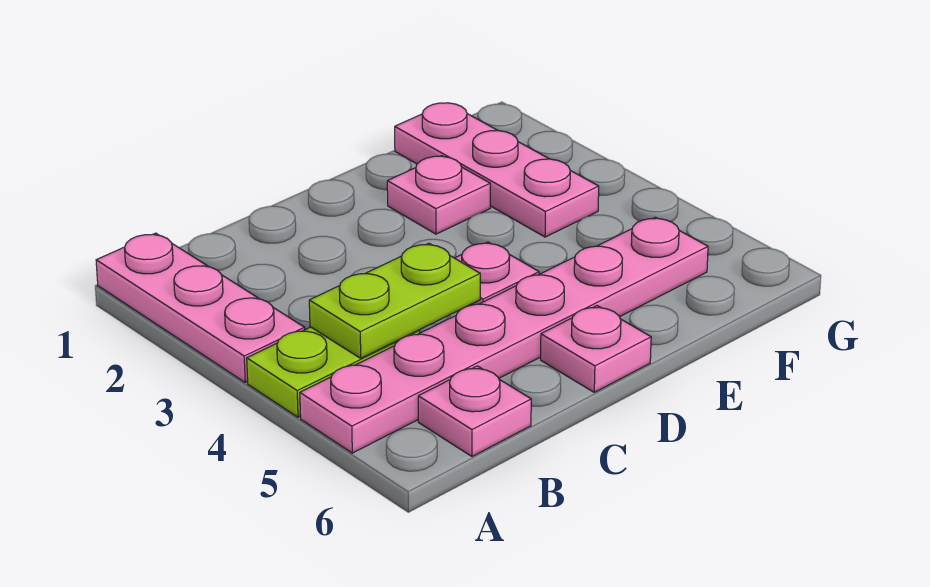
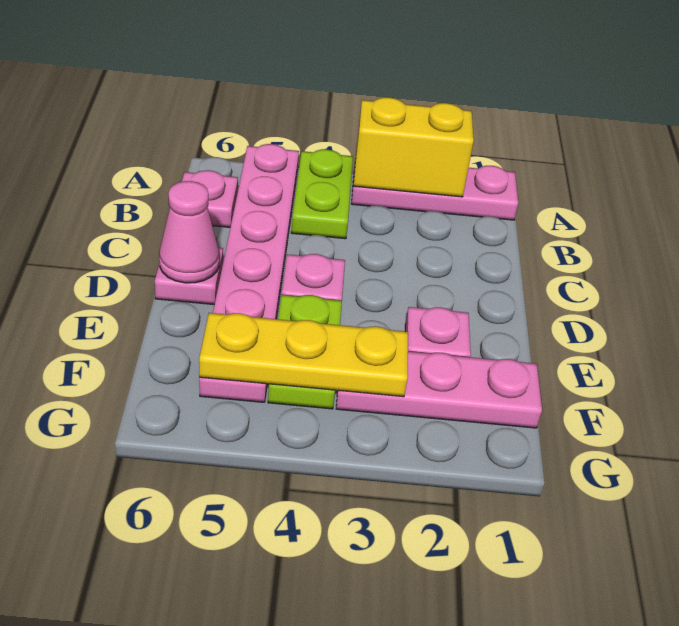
none -> yellow brick A2:A3 level 2
lime plate B4:C4 level 2 -> lime plate E4:F4 level 1
none -> pink cone D6 level 2
none -> yellow plate F3:F5 level 2

